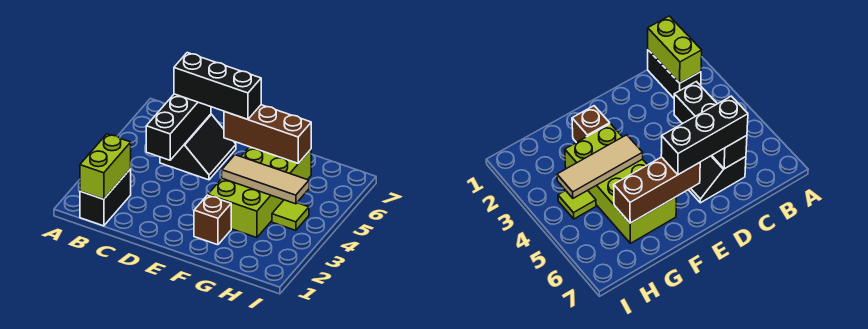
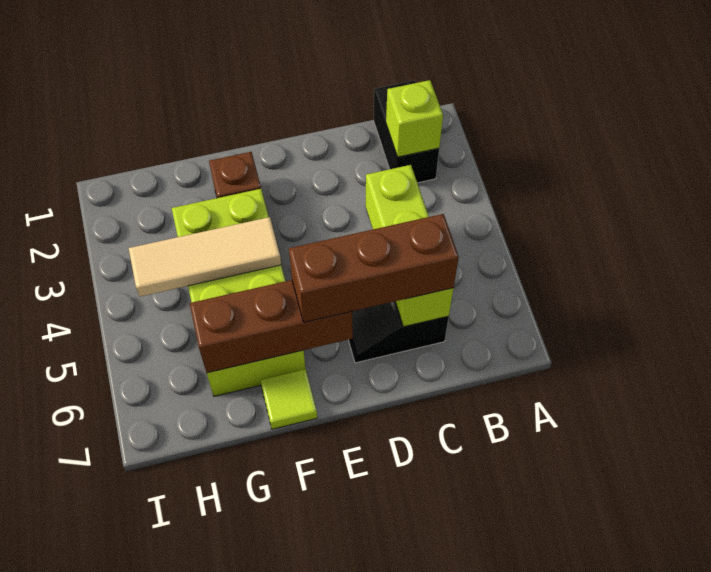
lime brick B1:B2 level 2 -> lime brick B2 level 2
black brick C4:C6 level 2 -> lime brick C4:C6 level 2
black brick C6:E6 level 3 -> brown brick C6:E6 level 3
lime tile H4 level 1 -> lime tile F7 level 1

